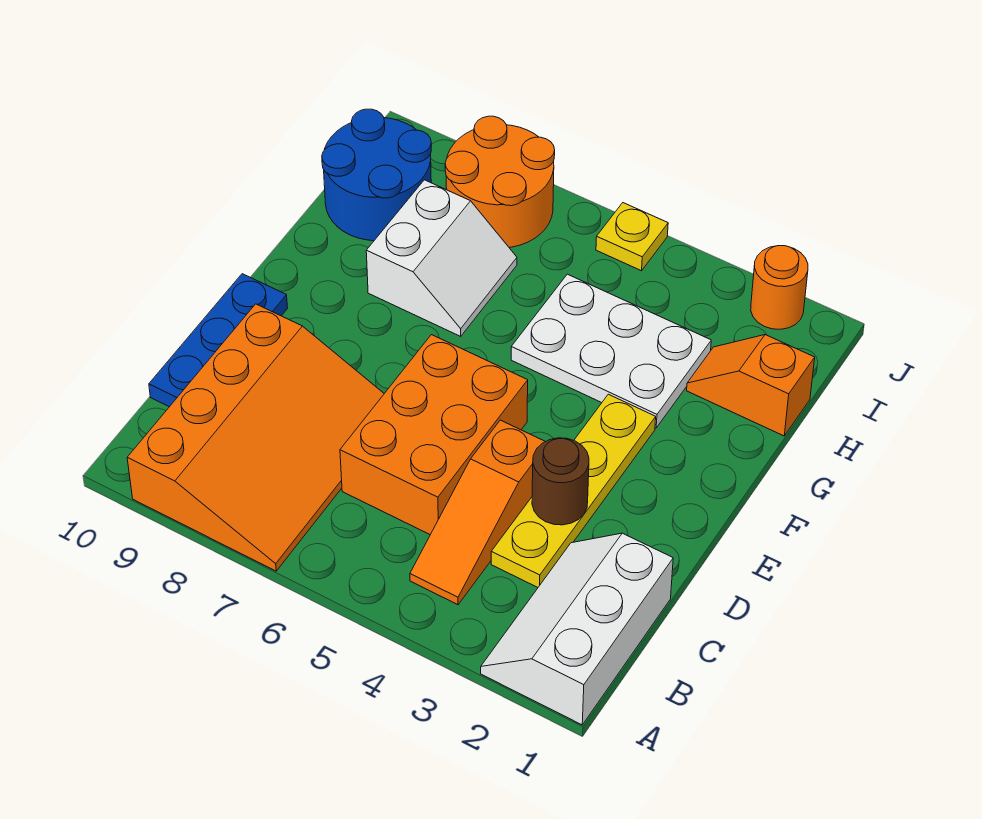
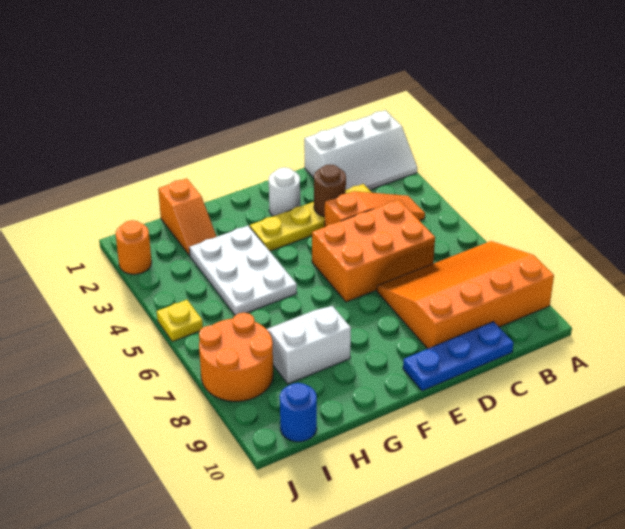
none -> white round brick E2 level 1
blue round brick H9:I10 level 1 -> blue round brick I10 level 1

